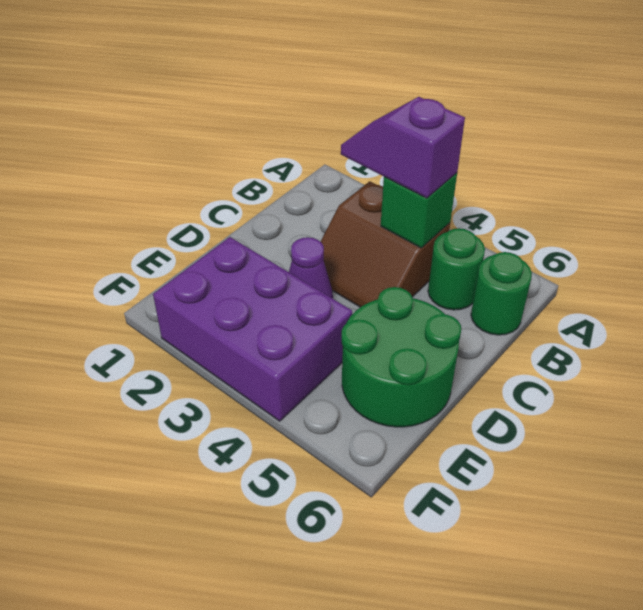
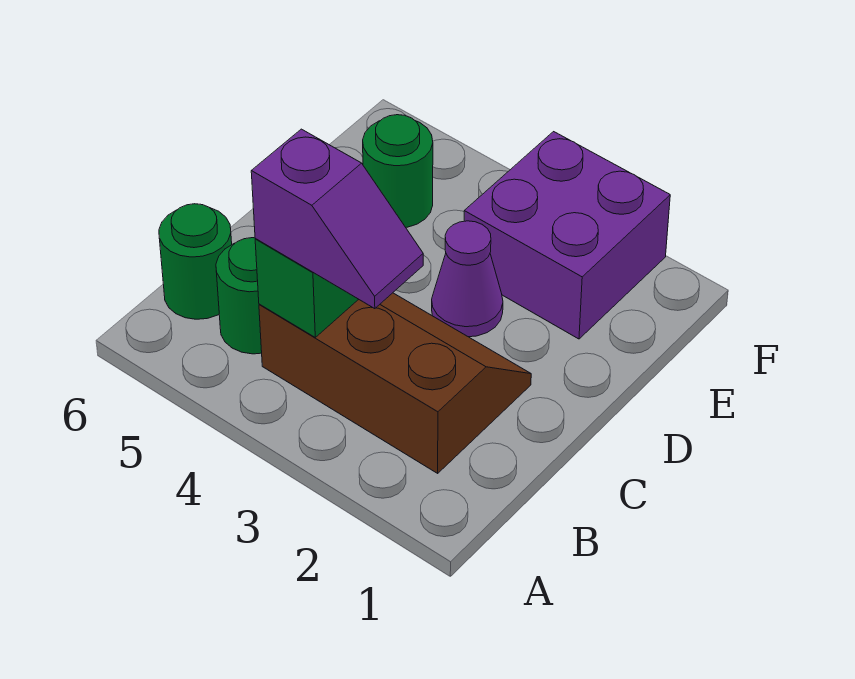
brown slope B3:C4 level 1 top B -> brown slope B2:C4 level 1 top B
green round brick D5:E6 level 1 -> green round brick E5 level 1
purple brick E2:F4 level 1 -> purple brick E2:F3 level 1

